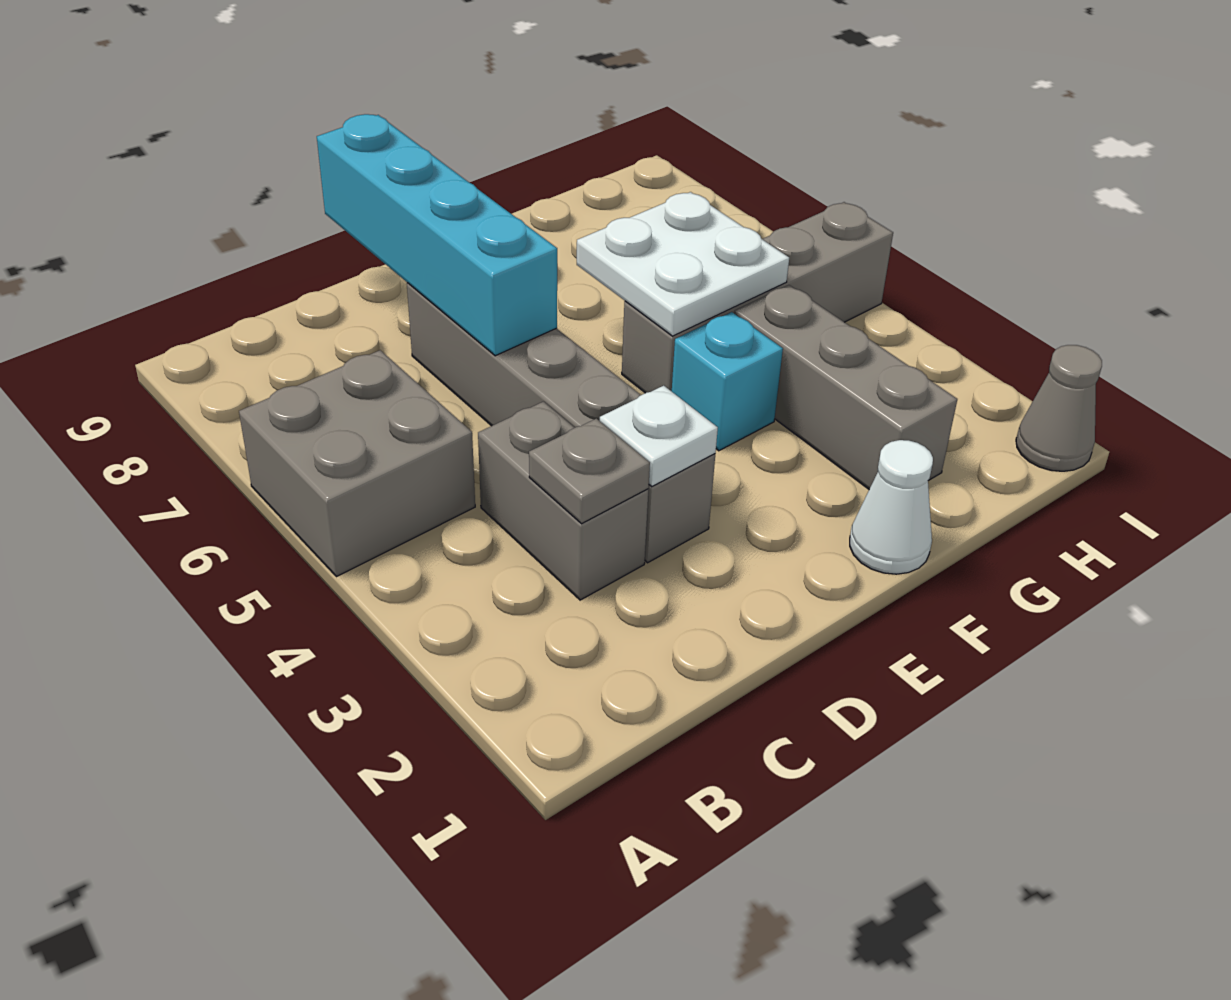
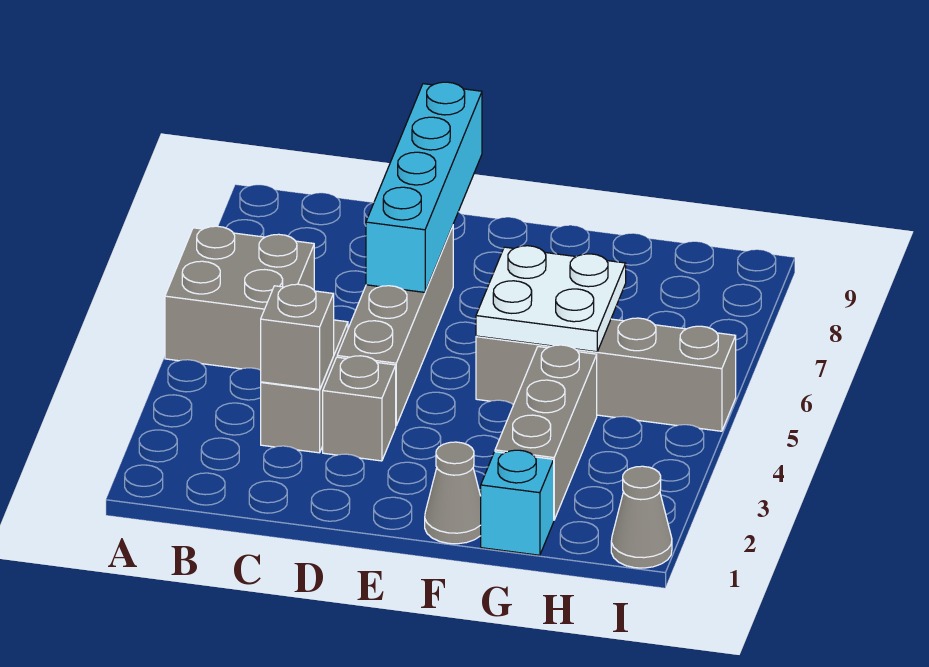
grey plate C3 level 2 -> grey brick C3 level 2
white plate D3 level 2 -> none
white cone F1 level 1 -> grey cone F1 level 1
cyan brick F4 level 1 -> cyan brick G1 level 1

